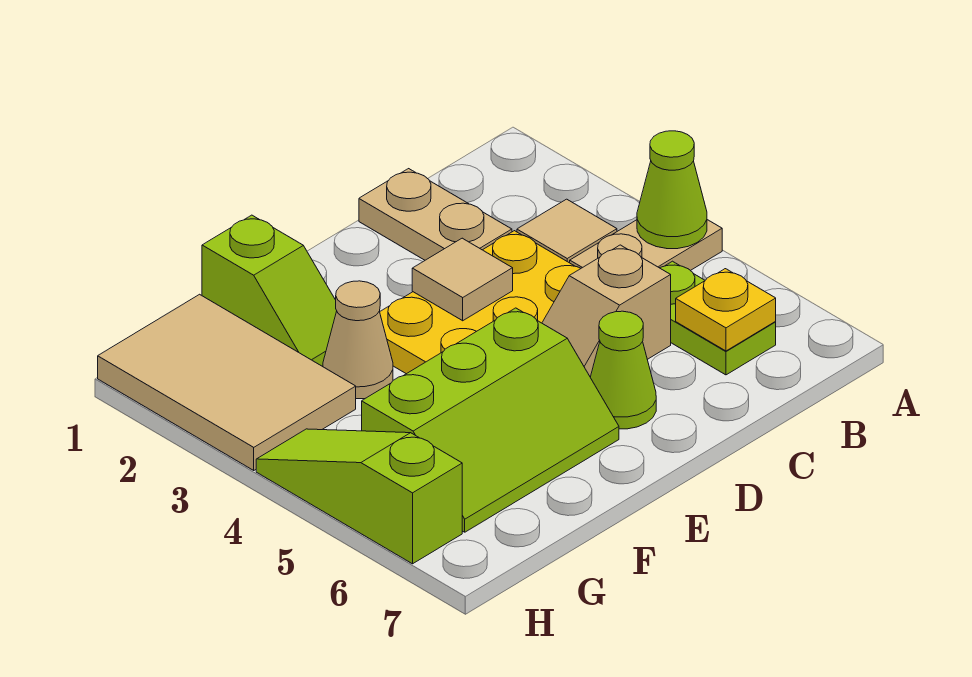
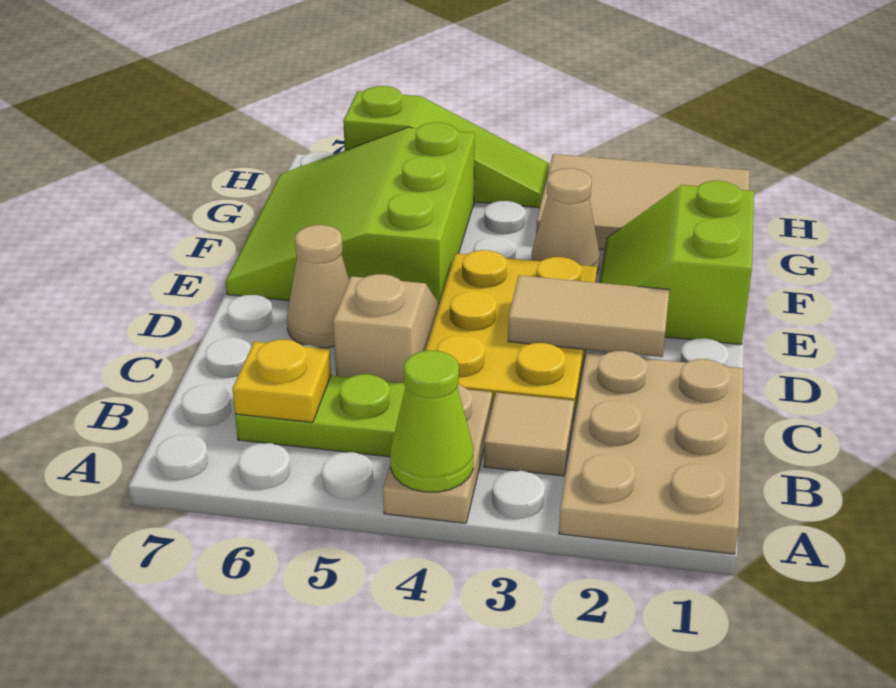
tan plate C1:C2 level 1 -> tan plate A1:C2 level 1
tan tile D3 level 2 -> tan tile D2:D3 level 2
lime cone D6 level 1 -> tan cone D6 level 1
lime slope E5:G6 level 1 top 5 -> lime slope E5:G7 level 1 top 5
lime slope F1:F2 level 1 top 1 -> lime slope E1:F2 level 1 top 1

